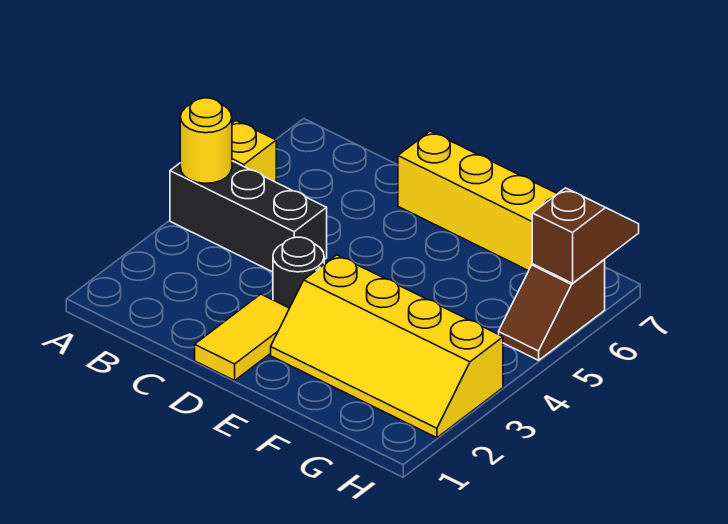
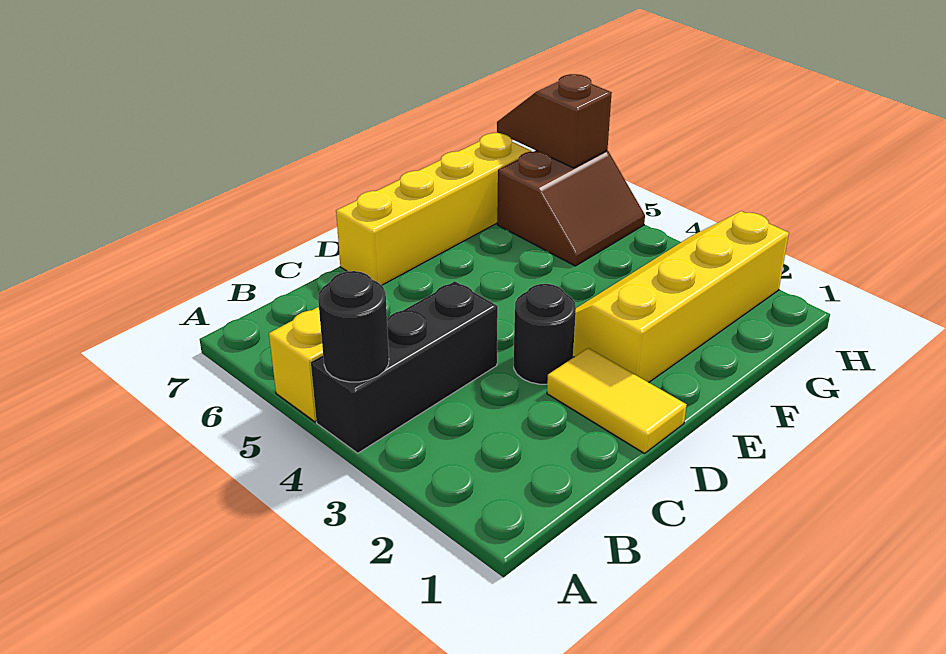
yellow round brick A4 level 2 -> black round brick A4 level 2
yellow slope E2:H3 level 1 top 3 -> yellow slope E2:H3 level 1 top 2
brown slope H5:H6 level 1 top 6 -> brown slope G5:H6 level 1 top 6

